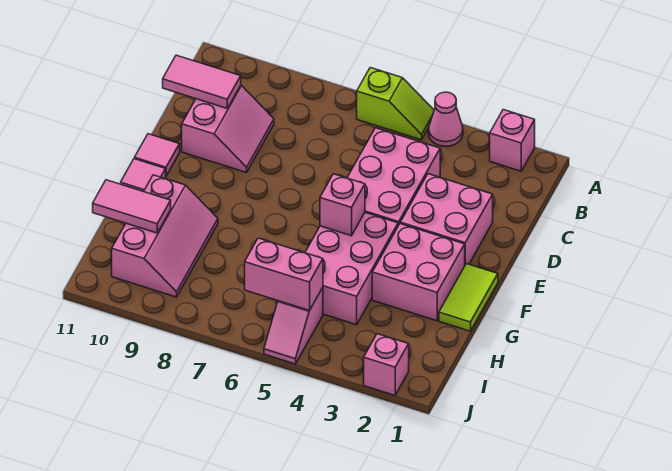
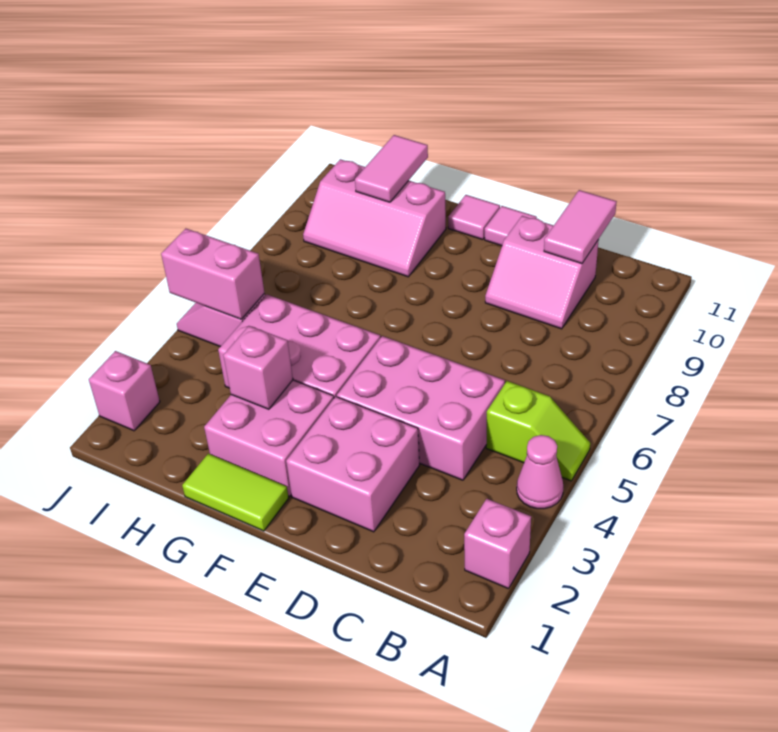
lime slope A5:A6 level 1 top 6 -> lime slope A5:B5 level 1 top B
pink brick F5 level 2 -> pink brick G3 level 2
pink brick I5:I6 level 2 -> pink brick I5:J5 level 2

